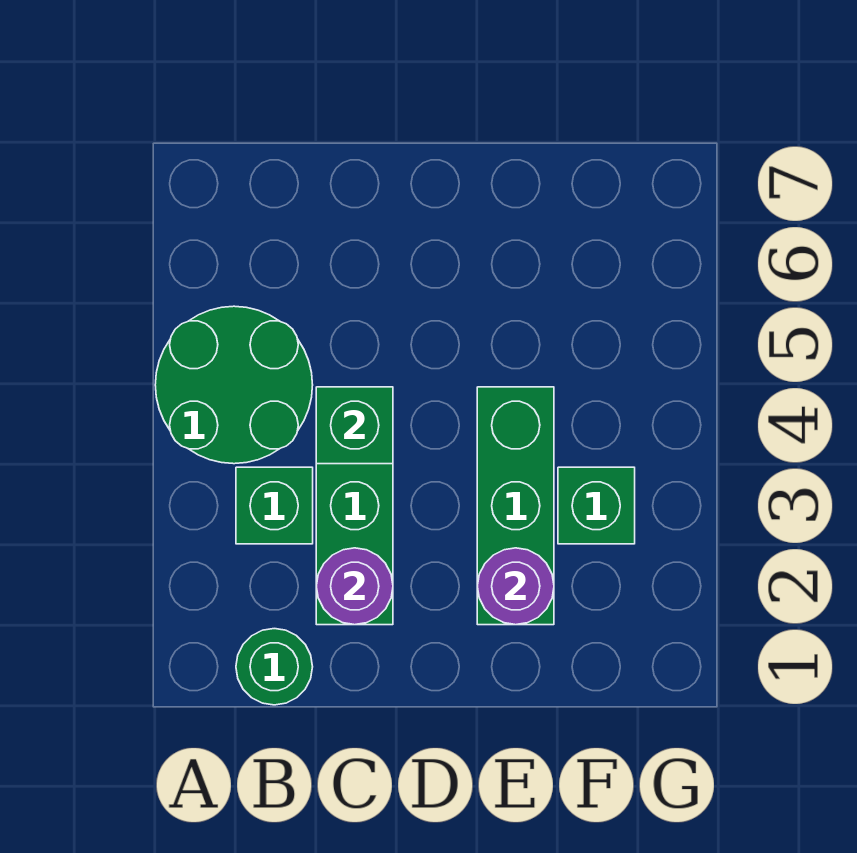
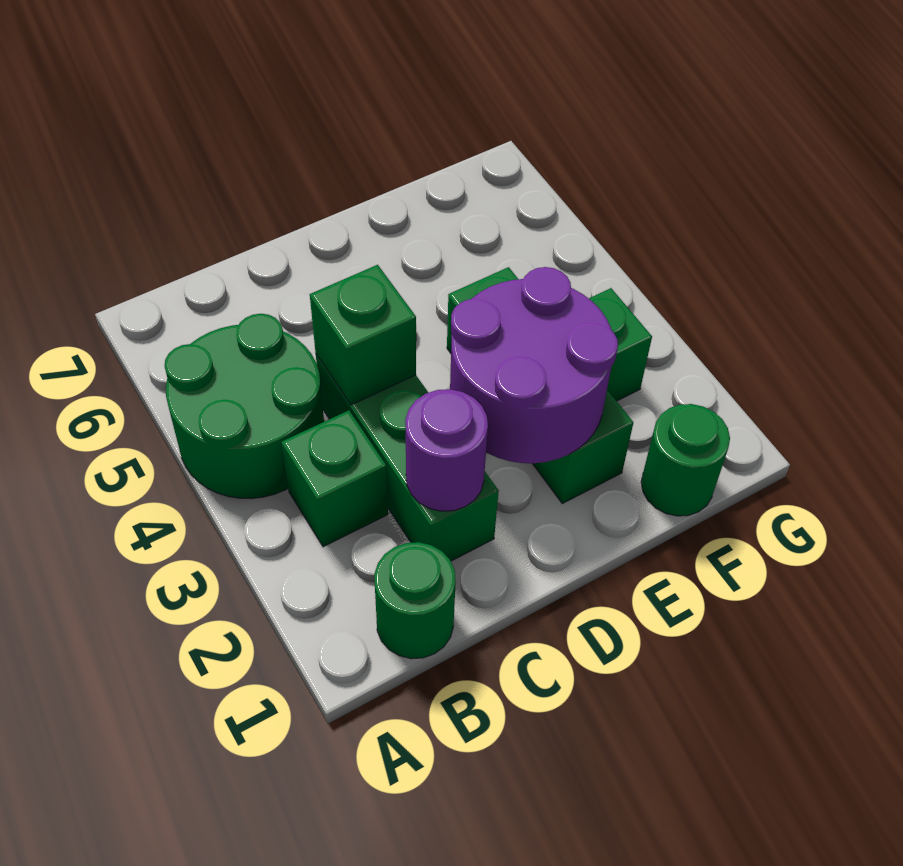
purple round brick E2 level 2 -> purple round brick D2:E3 level 2
none -> green round brick F1 level 1

